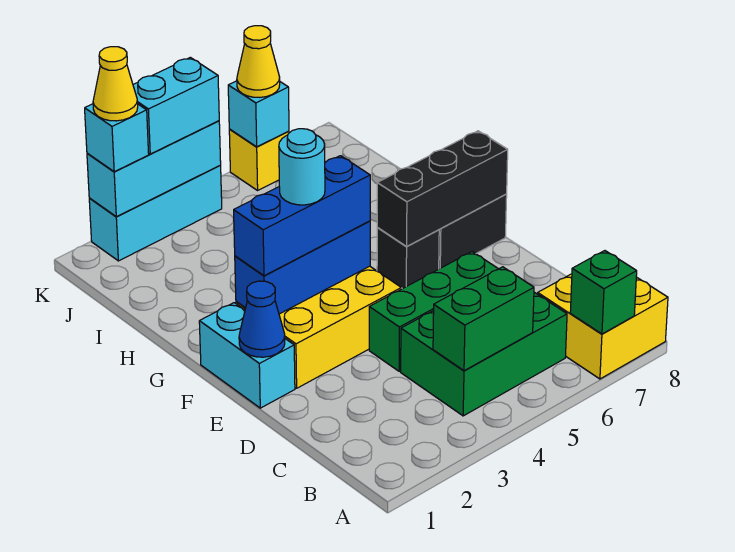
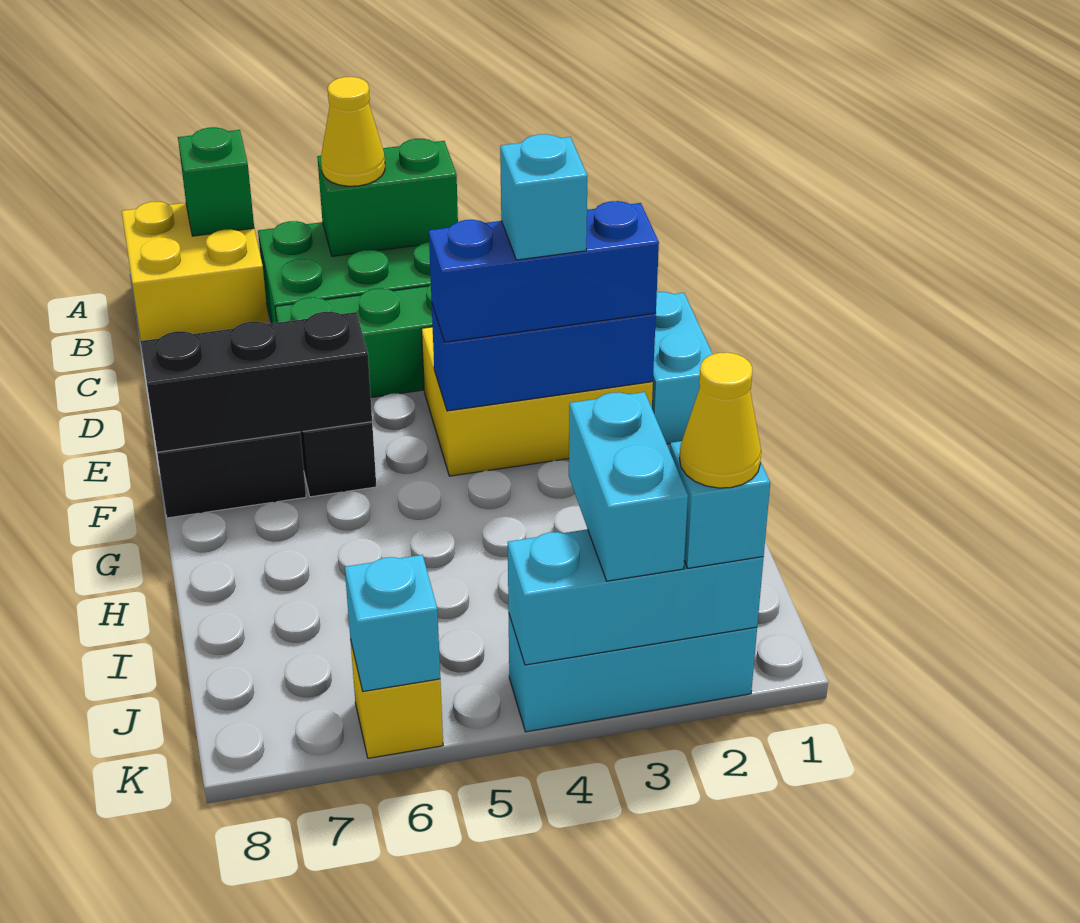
blue cone E1 level 2 -> none
cyan round brick F3 level 4 -> cyan brick F3 level 4
cyan brick K3:K4 level 3 -> cyan brick J3:K3 level 3
yellow cone K6 level 3 -> yellow cone B5 level 3

